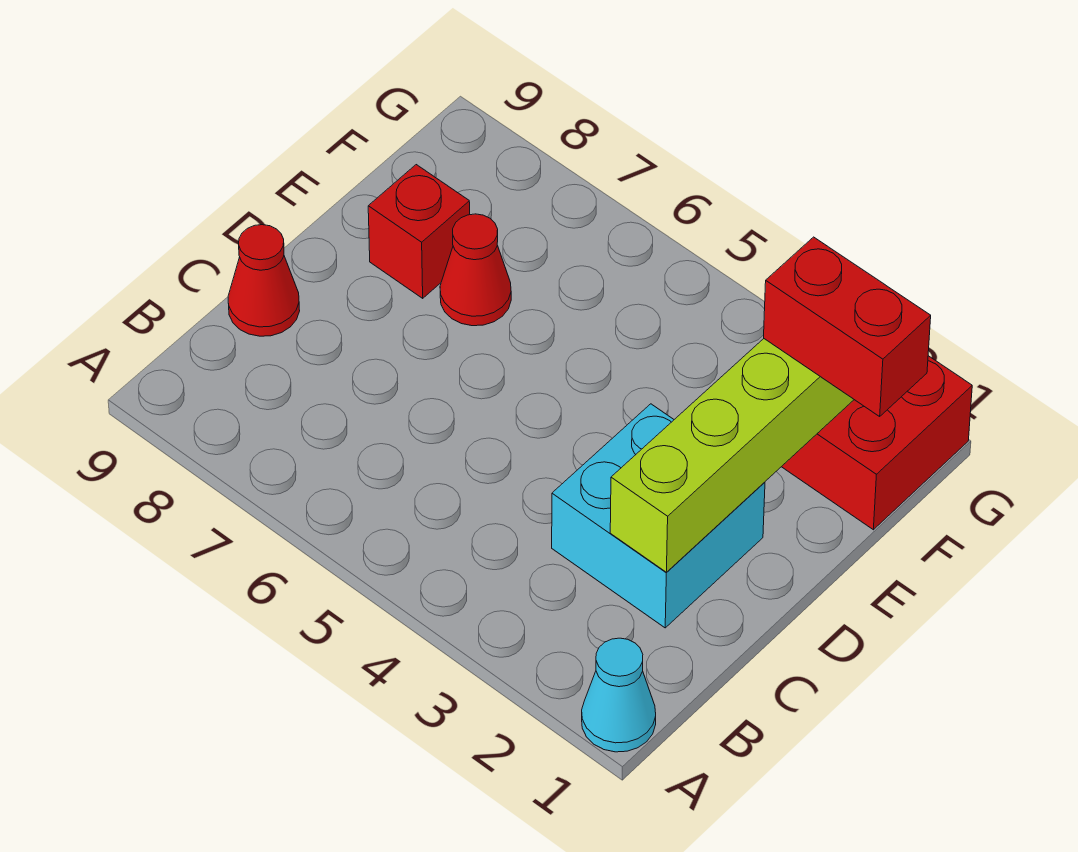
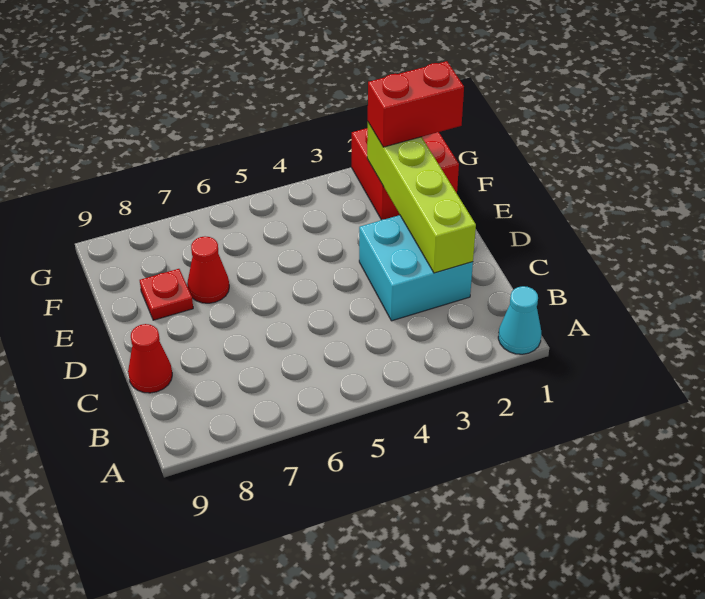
red brick E8 level 1 -> red plate E8 level 1

